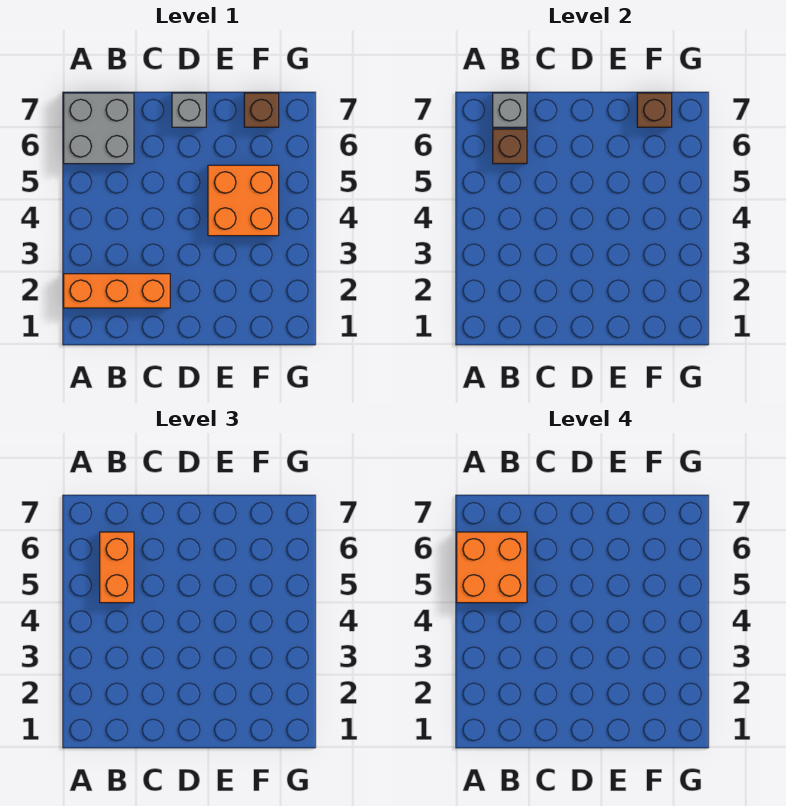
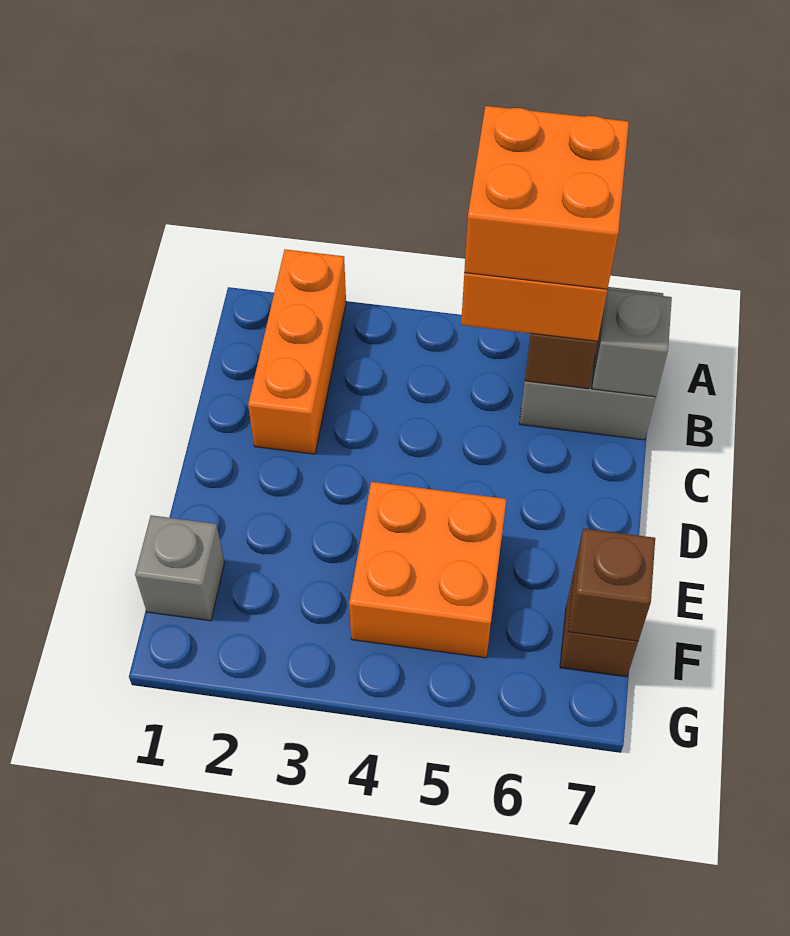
grey brick D7 level 1 -> grey brick F1 level 1

